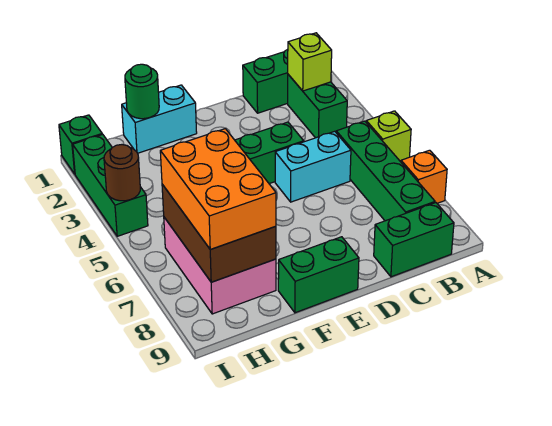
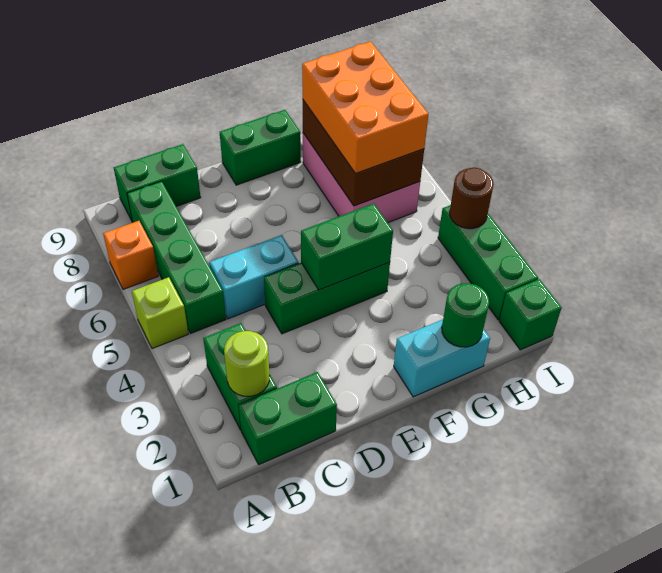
lime brick B2 level 2 -> lime round brick B2 level 2
none -> green brick E4:F4 level 2

